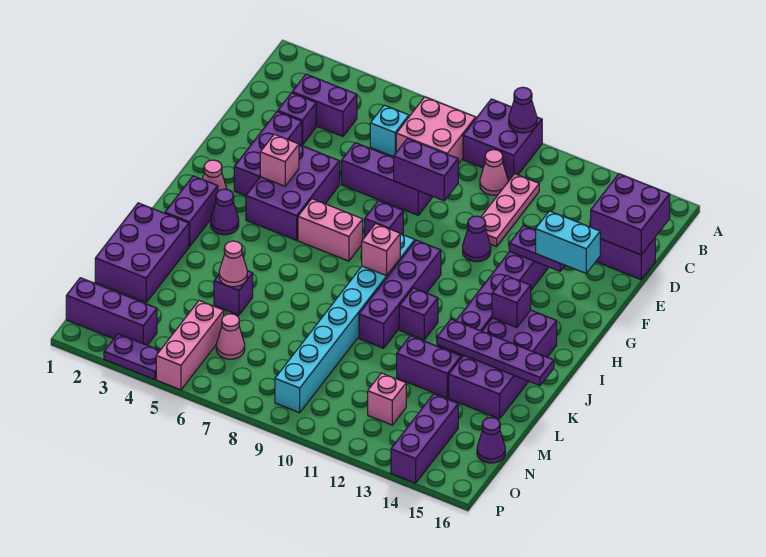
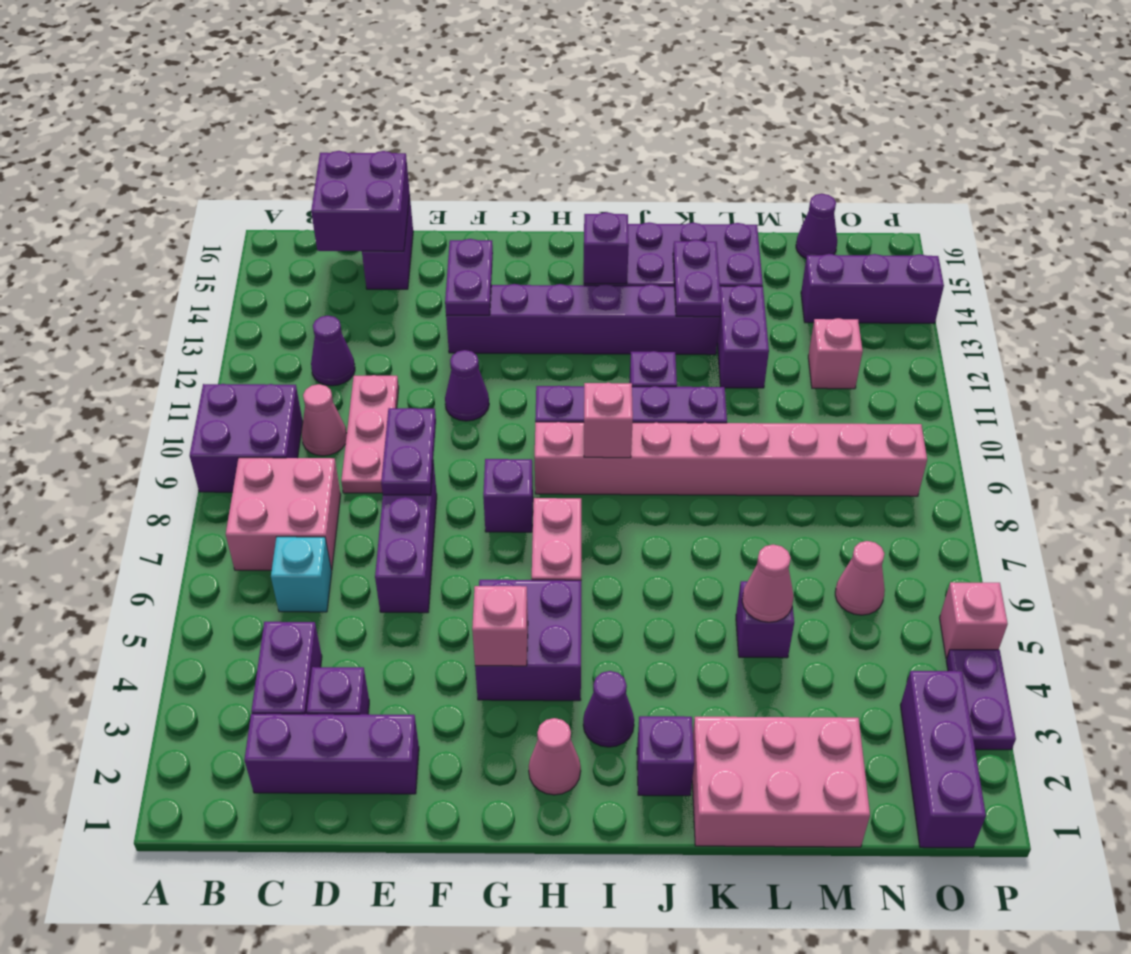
purple cone A10 level 2 -> purple cone C12 level 1
pink plate C11:E11 level 1 -> pink plate D9:D11 level 1
purple brick E3:G3 level 1 -> purple brick C2:E2 level 1
purple brick E8:E9 level 2 -> purple plate E8:E9 level 2
purple brick F4:H5 level 1 -> purple brick G4:H5 level 1
cyan brick F14:F15 level 3 -> none
cyan brick H9:O9 level 1 -> pink brick H9:O9 level 1
purple brick I2:J2 level 1 -> purple brick J2 level 1
purple brick K1:M2 level 1 -> pink brick K1:M2 level 1
purple plate K13:K16 level 2 -> purple plate K13:K14 level 2
pink brick N5:P5 level 1 -> pink brick P5 level 1

